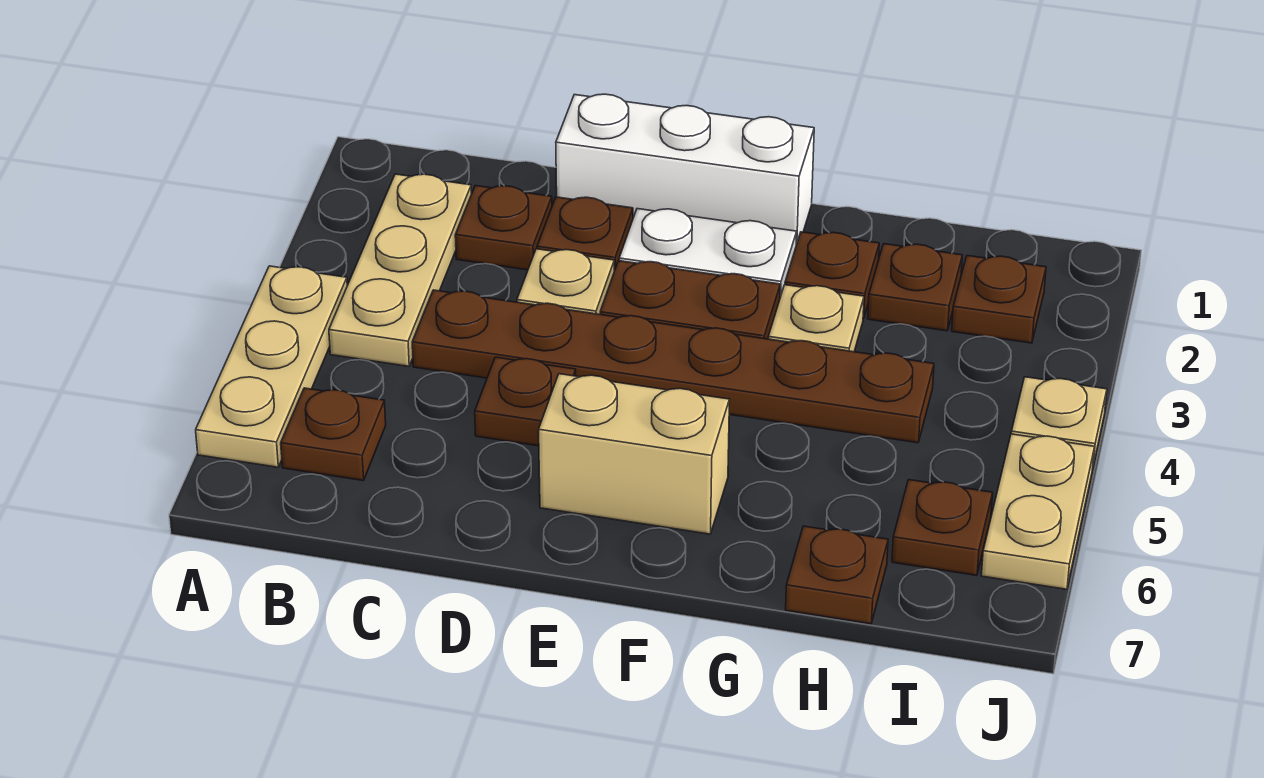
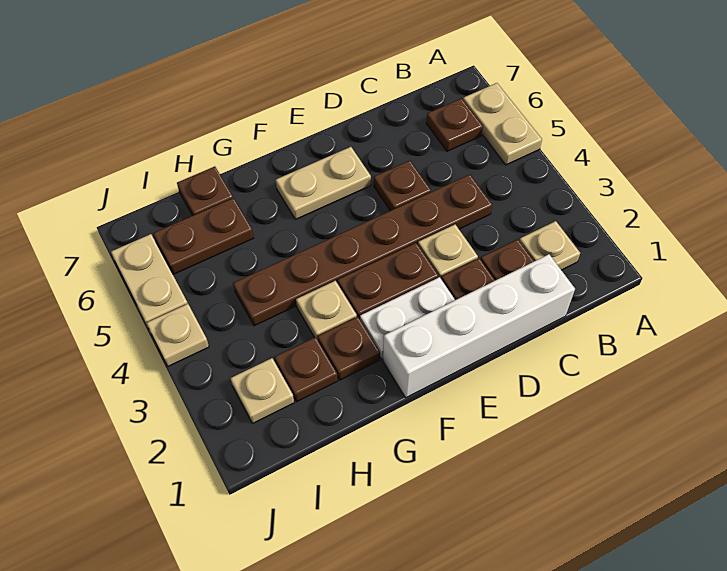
tan plate A4:A6 level 1 -> tan plate A5:A6 level 1
tan plate B2:B4 level 1 -> tan plate B2 level 1
white brick D1:F1 level 1 -> white brick C1:F1 level 1
tan brick E6:F6 level 1 -> tan plate E6:F6 level 1
brown plate I2 level 1 -> tan plate I2 level 1
brown plate I6 level 1 -> brown plate H6:I6 level 1

